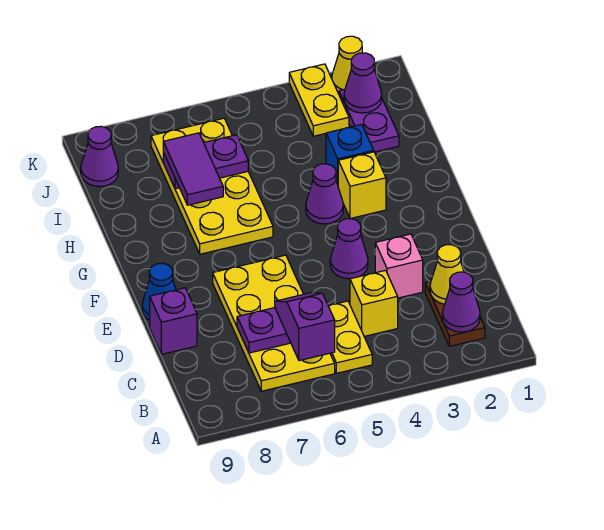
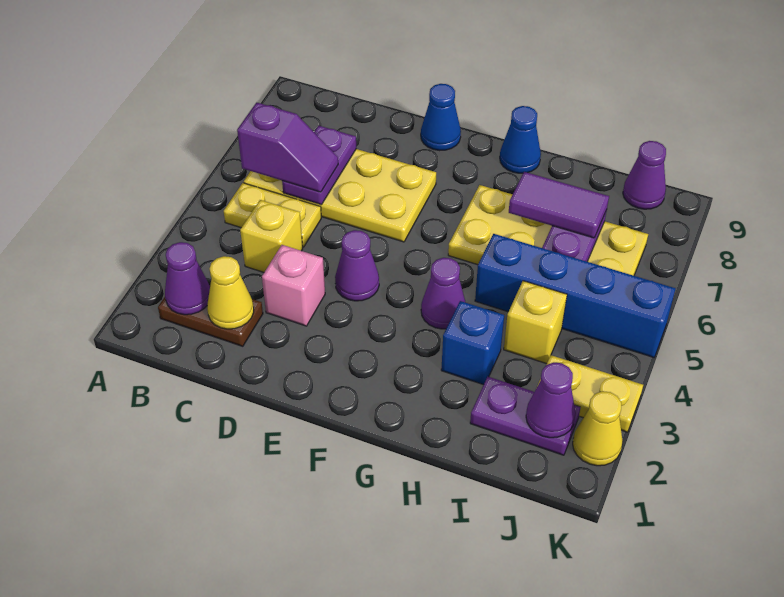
purple brick D9 level 1 -> none
yellow brick G3 level 1 -> yellow brick I4 level 1
none -> blue cone G9 level 1
none -> blue brick H5:K5 level 1

